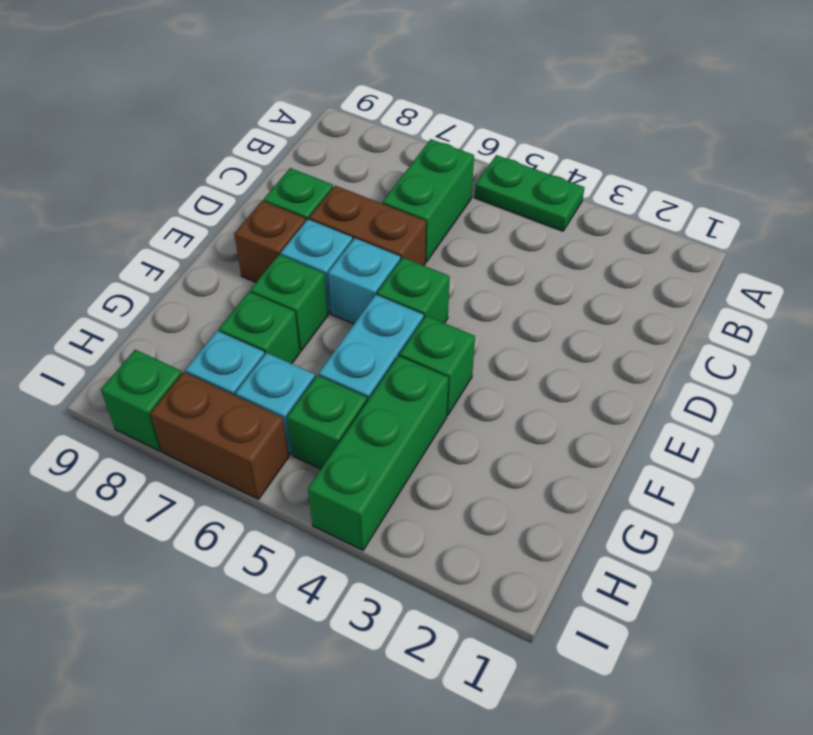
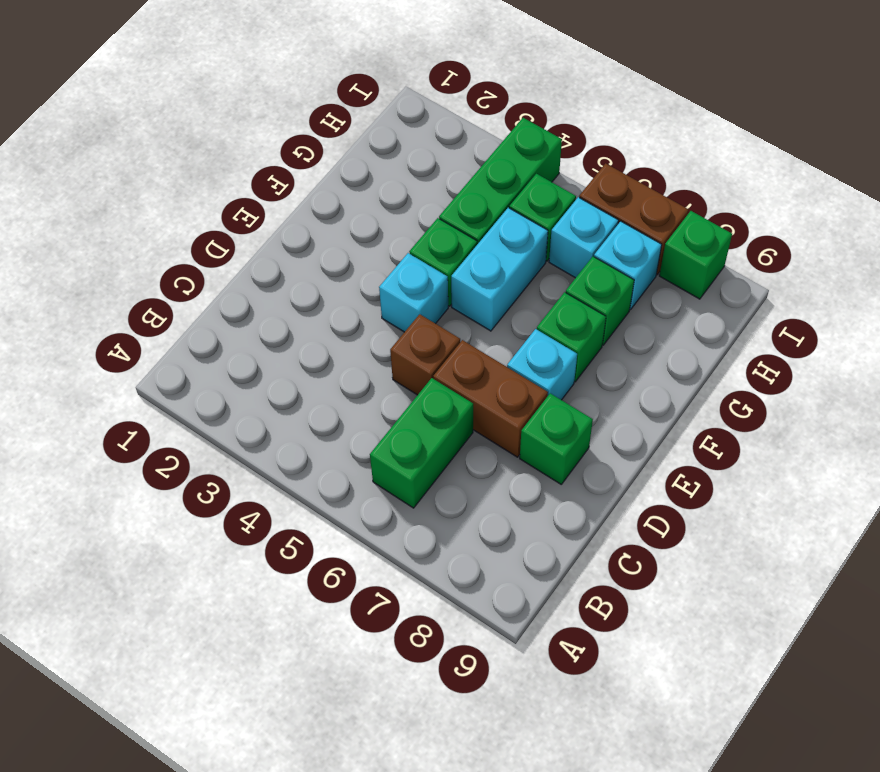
green plate A4:A5 level 1 -> none
green brick E5 level 1 -> none
cyan brick E6 level 1 -> cyan brick E4 level 1
brown brick E8 level 1 -> brown brick D5 level 1

